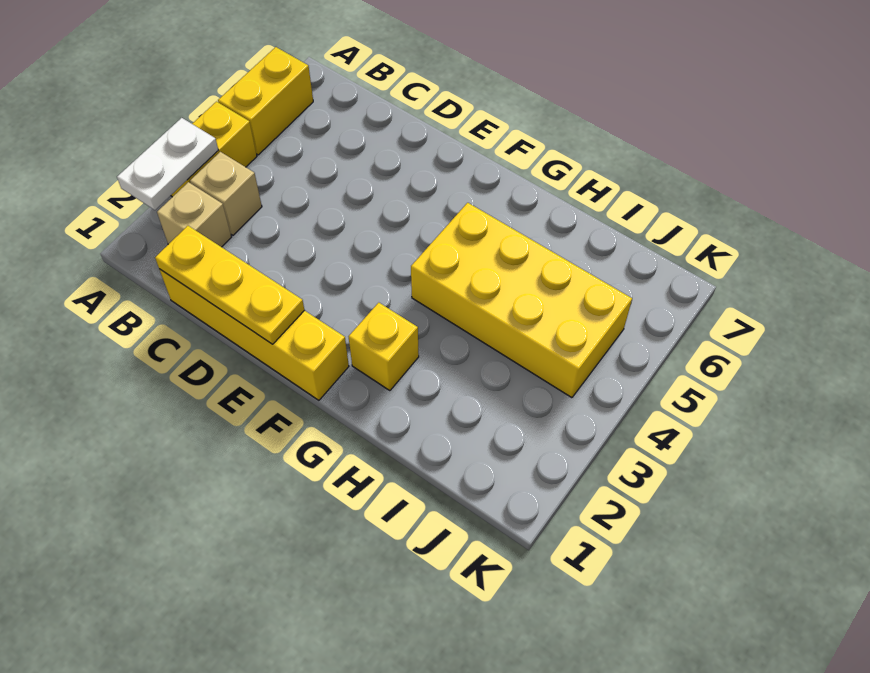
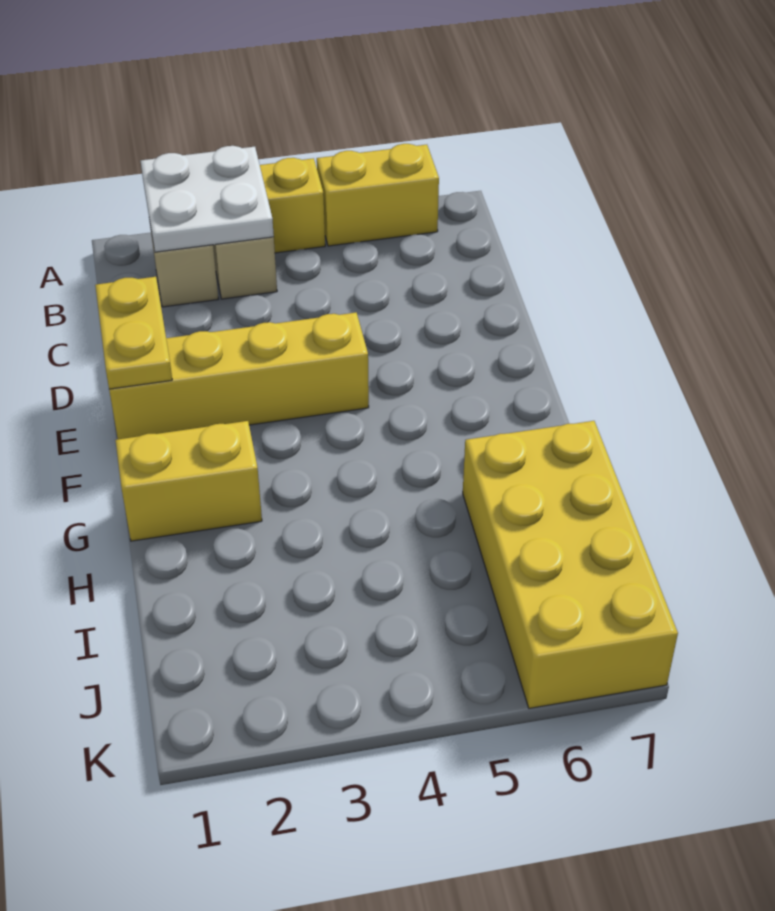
white plate A2:A3 level 2 -> white plate A2:B3 level 2
yellow brick C1:F1 level 1 -> yellow brick E1:E4 level 1
yellow plate C1:E1 level 2 -> yellow plate D1:E1 level 2
yellow brick G2 level 1 -> yellow brick G1:G2 level 1
yellow brick G4:J5 level 1 -> yellow brick H6:K7 level 1

